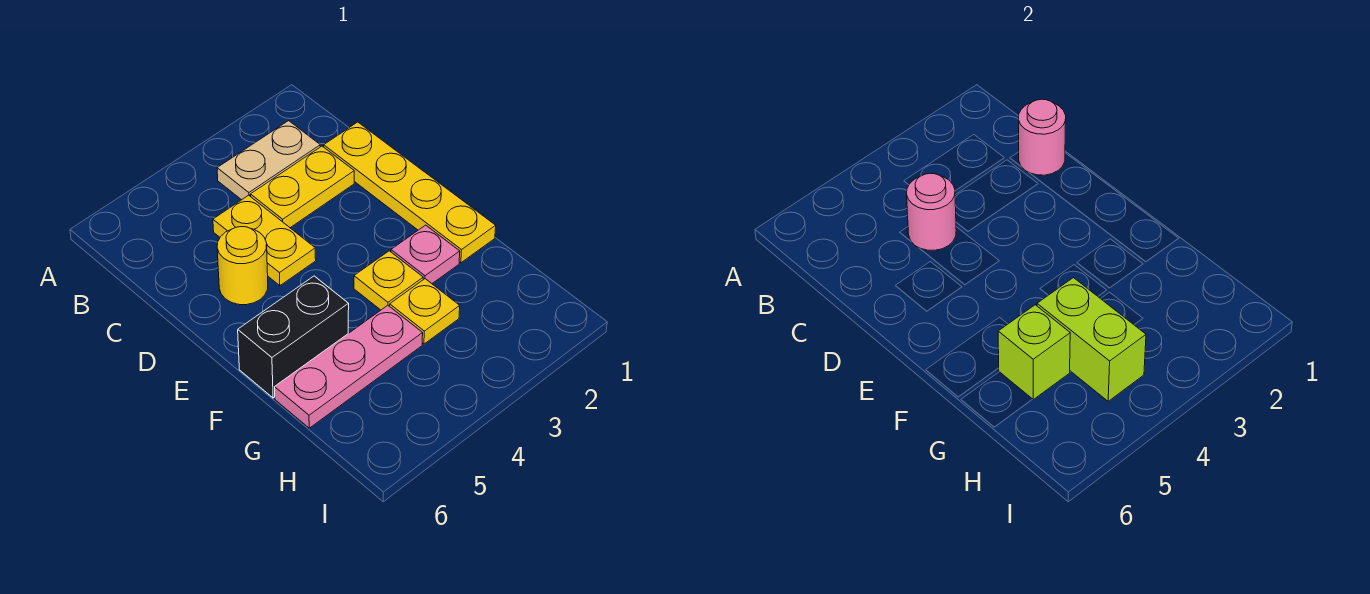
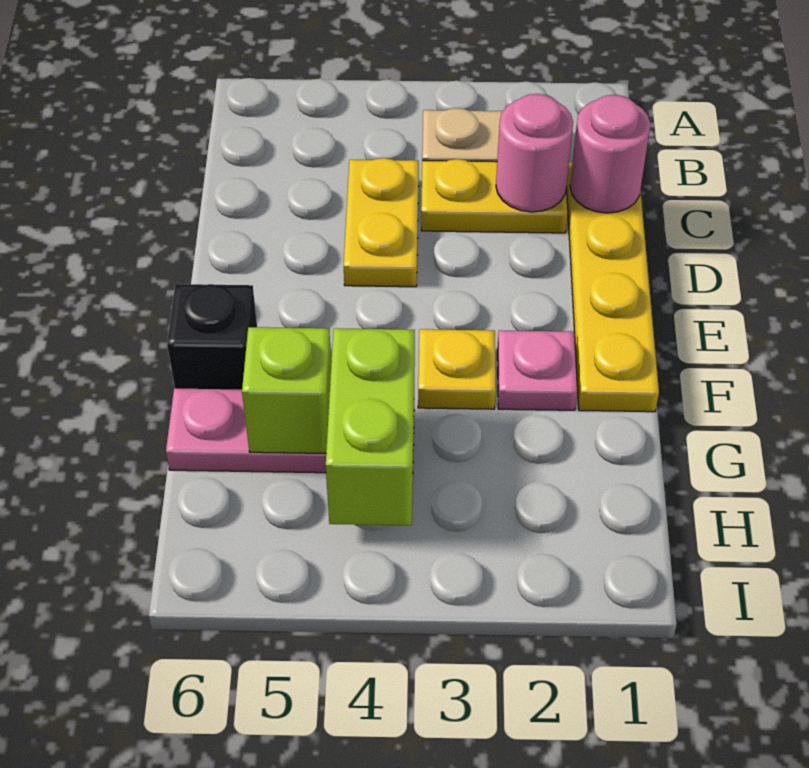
pink round brick C4 level 2 -> pink round brick C2 level 2
yellow round brick D5 level 1 -> none
black brick F5:F6 level 1 -> black brick F6 level 1
yellow plate G3 level 1 -> none

